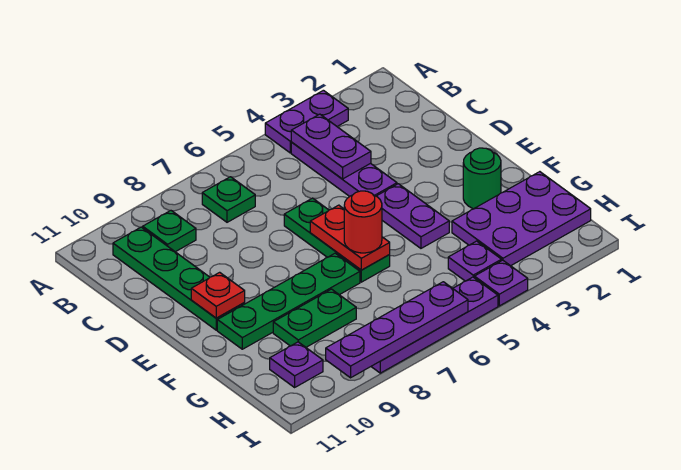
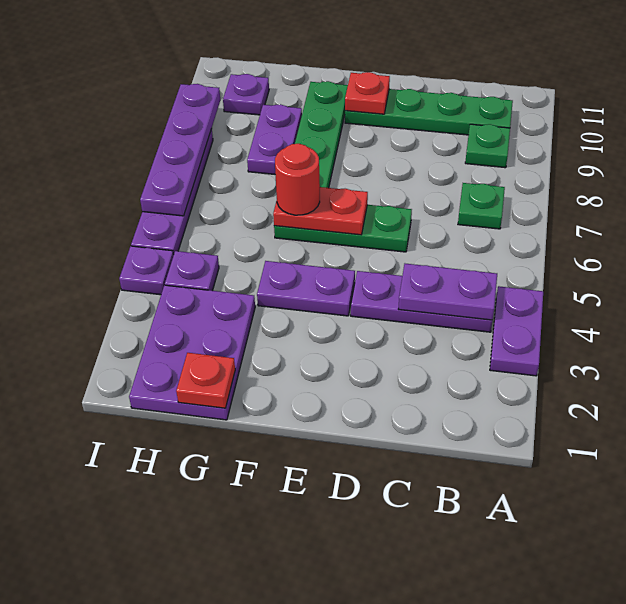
green round brick F2 level 1 -> none
none -> red plate G1 level 2
green plate G8:G9 level 1 -> purple plate G8:G9 level 1

